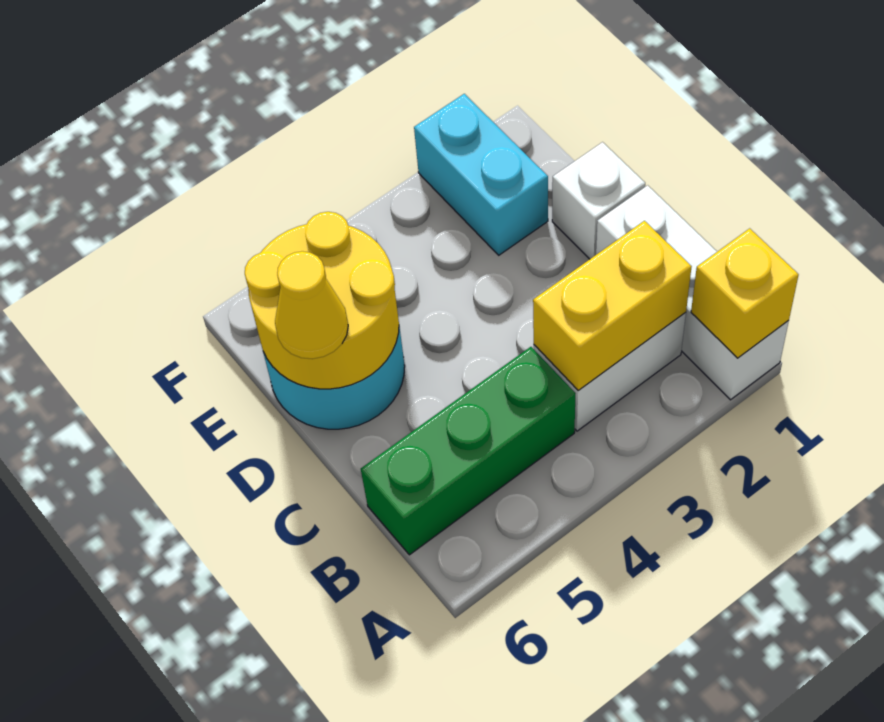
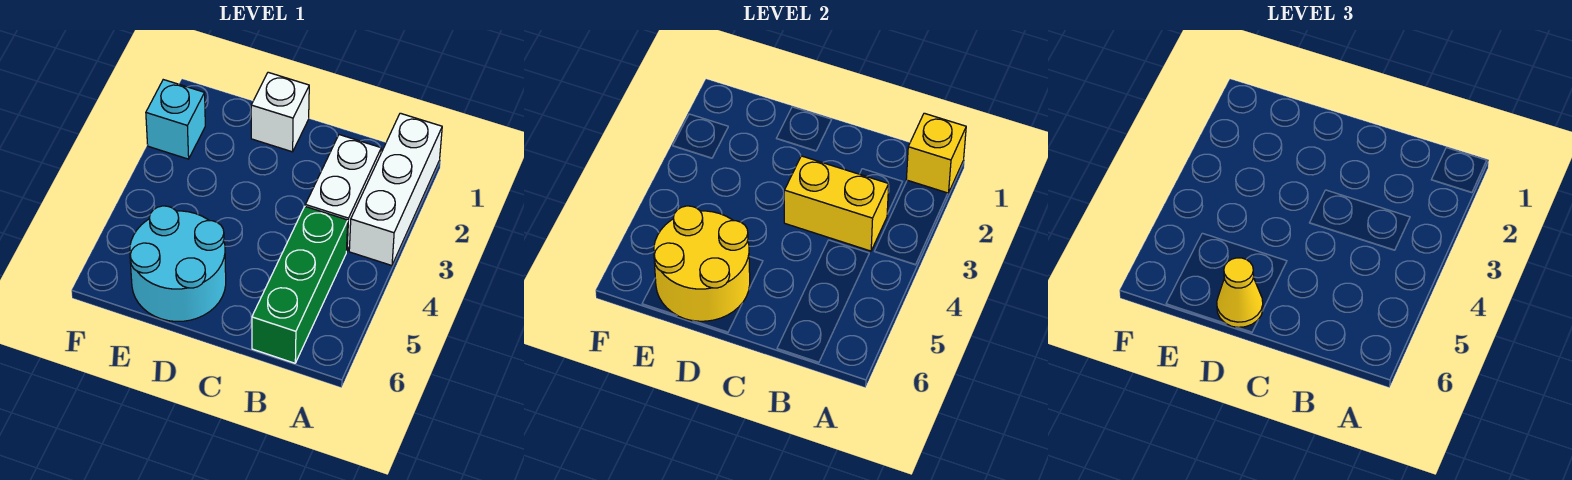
white brick A1:C1 level 1 -> white brick A1:A3 level 1
yellow brick B2:B3 level 2 -> yellow brick B3:C3 level 2
cyan brick E2:F2 level 1 -> cyan brick F2 level 1

